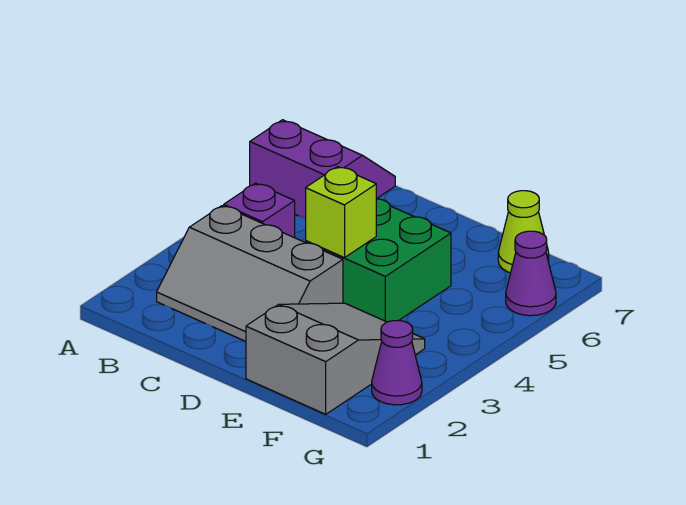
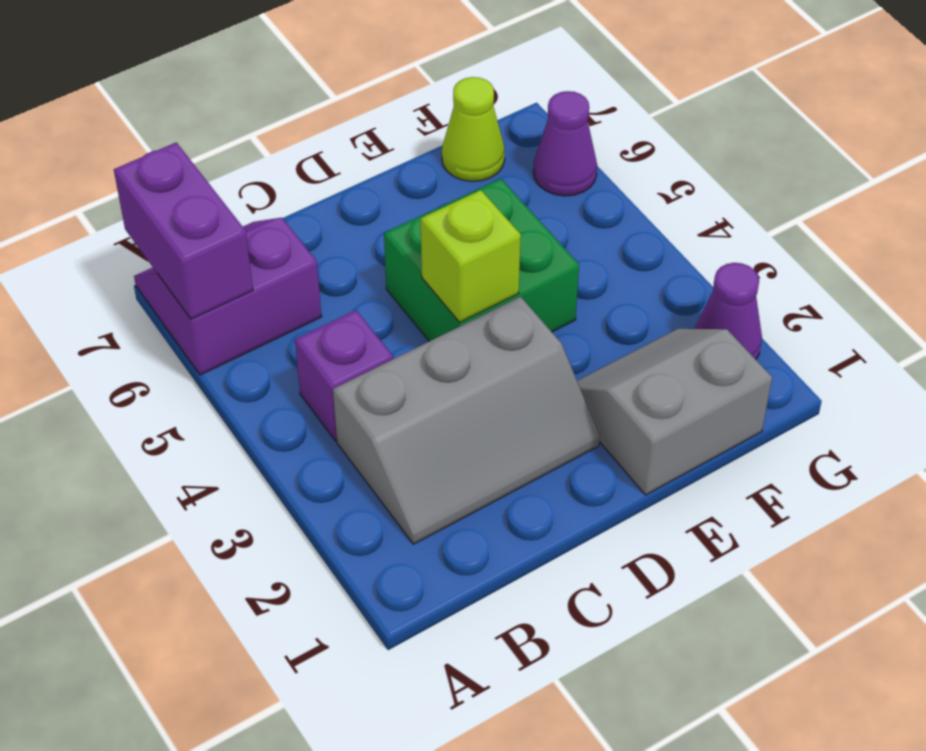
none -> purple brick A6:A7 level 2
grey slope E1:F3 level 1 top 1 -> grey slope E1:F2 level 1 top 1

